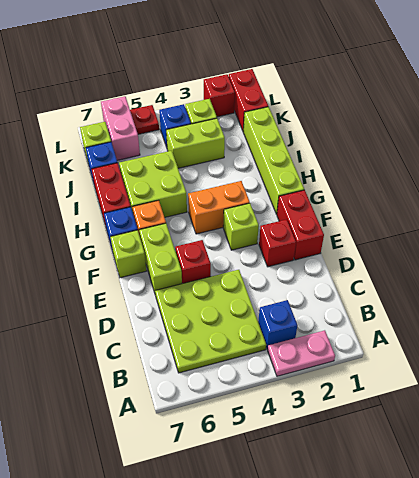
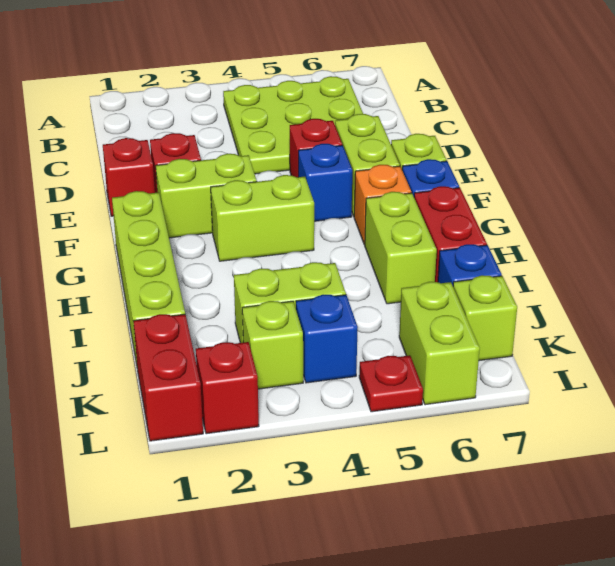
pink plate A2:A3 level 1 -> none
blue brick B3 level 1 -> blue brick F5 level 1
red brick E1:F1 level 1 -> red brick E1 level 1
lime brick F3 level 1 -> lime brick F2:F3 level 1
orange brick G3:G4 level 1 -> lime brick G3:G4 level 1
lime brick H5:I6 level 1 -> lime brick H6:I6 level 1
pink brick K6:L6 level 1 -> lime brick K6:L6 level 1

